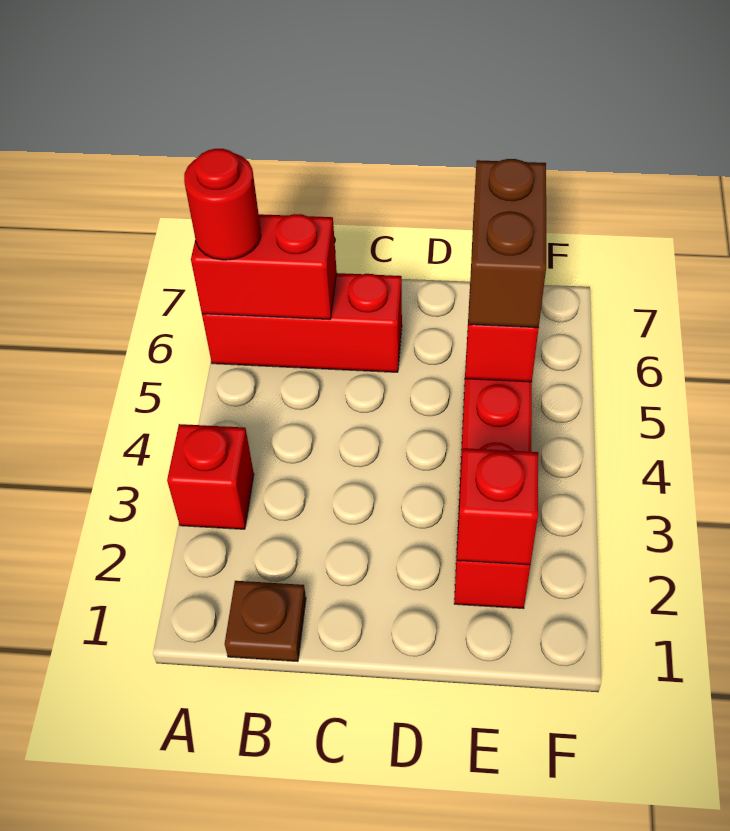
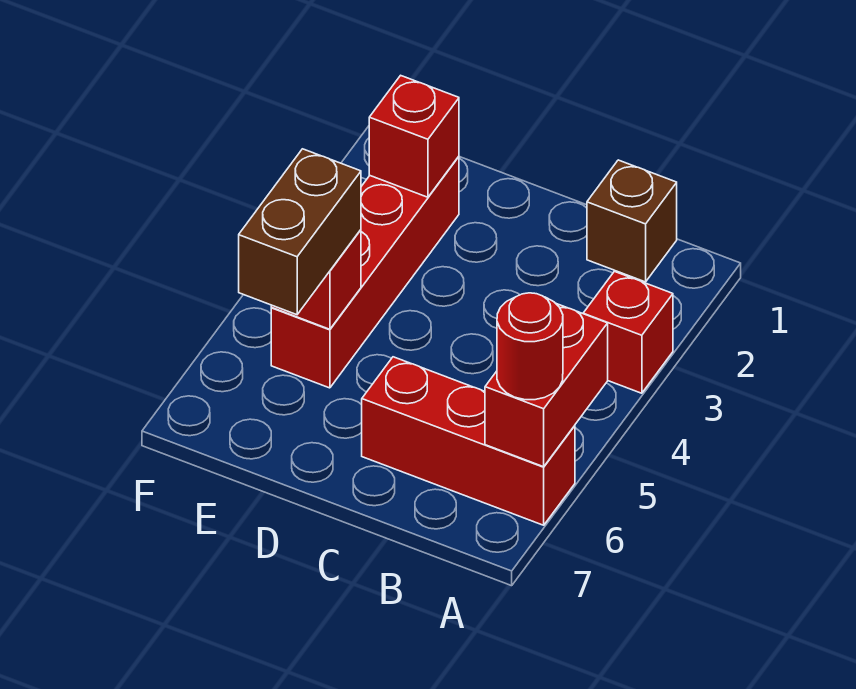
red brick A6:B6 level 2 -> red brick A5:A6 level 2
brown plate B1 level 1 -> brown brick B1 level 1

